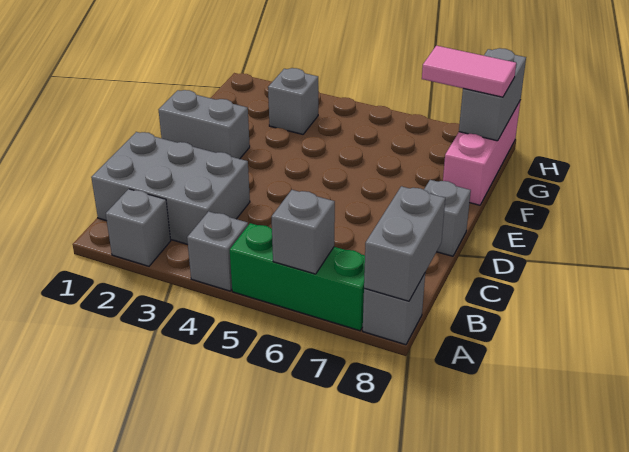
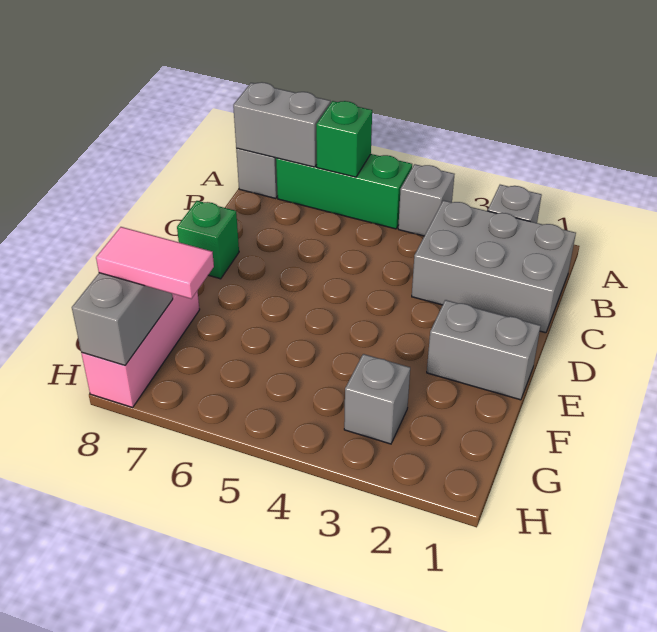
grey brick A6 level 2 -> green brick A6 level 2
grey brick A8:B8 level 2 -> grey brick A7:A8 level 2
grey brick D8 level 1 -> green brick D8 level 1

